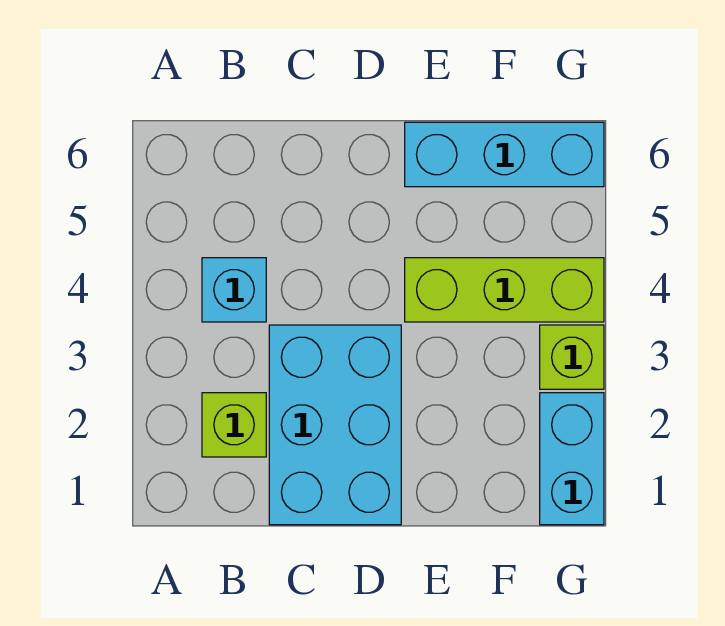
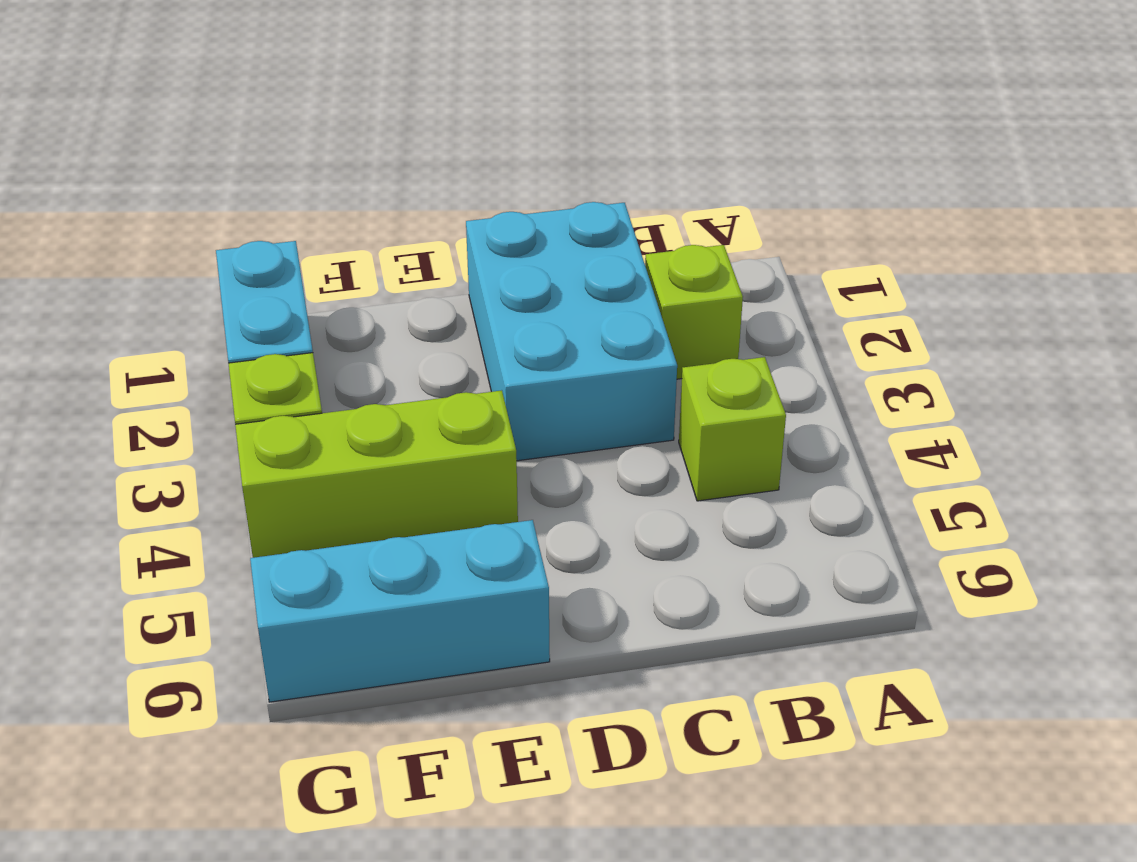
cyan brick B4 level 1 -> lime brick B4 level 1

